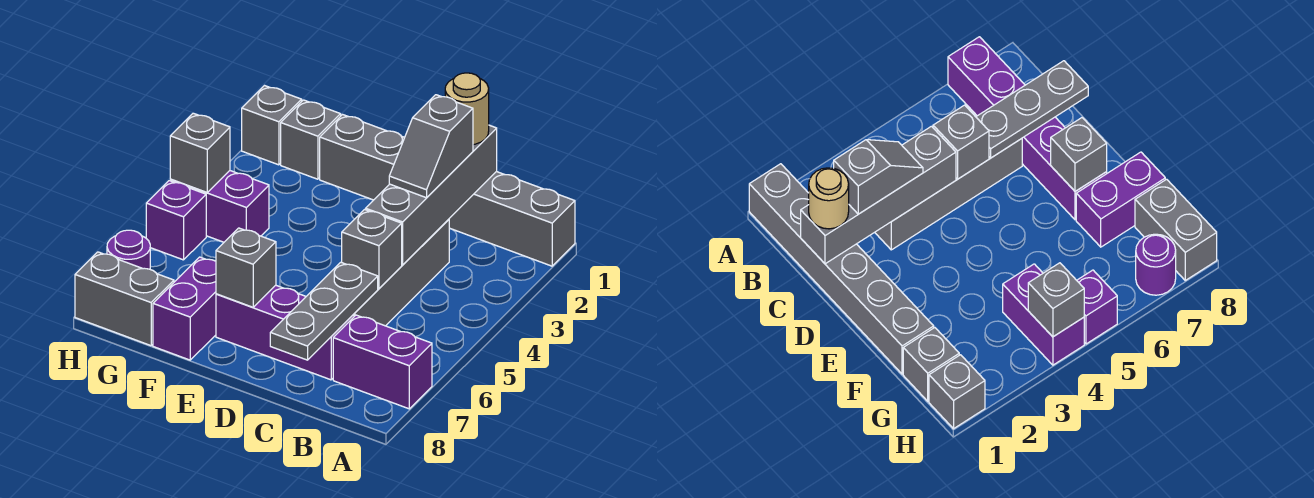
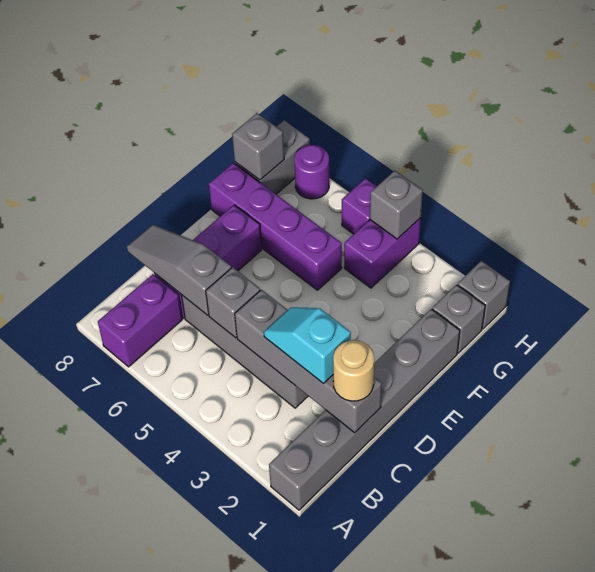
grey slope C2:C3 level 3 top 2 -> cyan slope C2:C3 level 3 top 2
grey plate C6:C8 level 2 -> grey slope C6:C8 level 2 top 6
grey brick E7 level 2 -> grey brick G8 level 2
purple brick F7:F8 level 1 -> purple brick F5:F8 level 1

